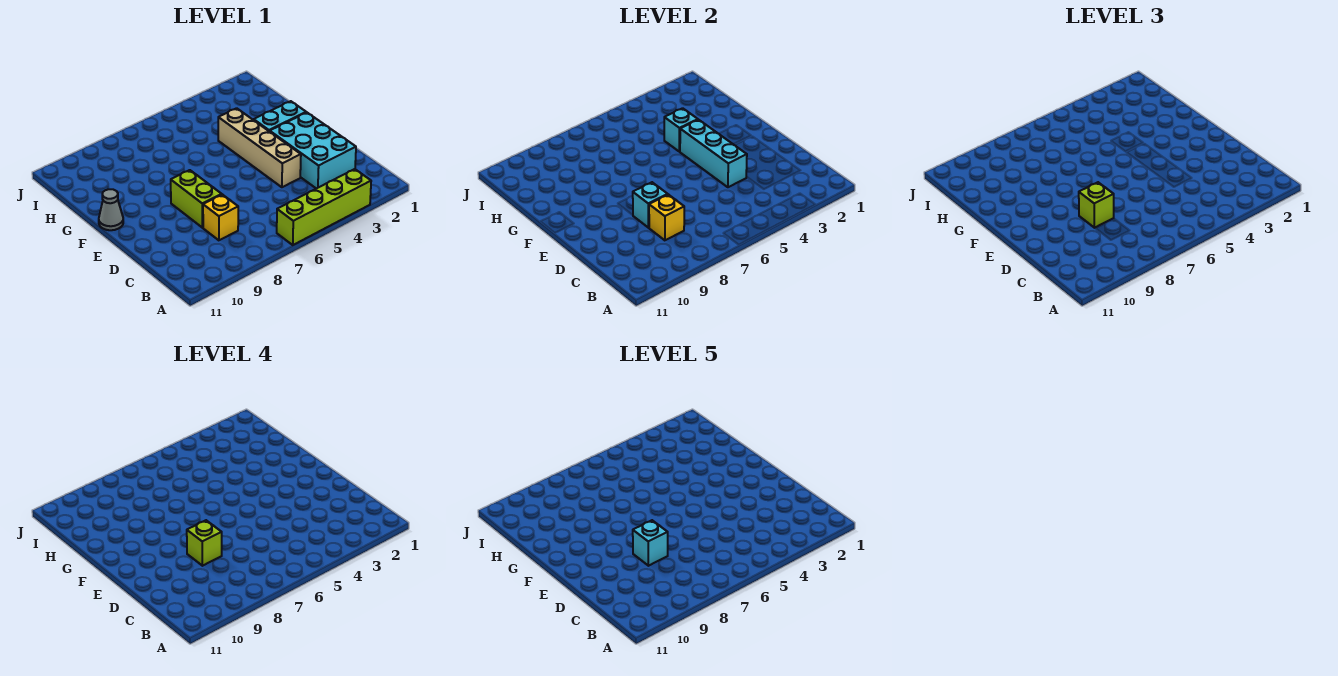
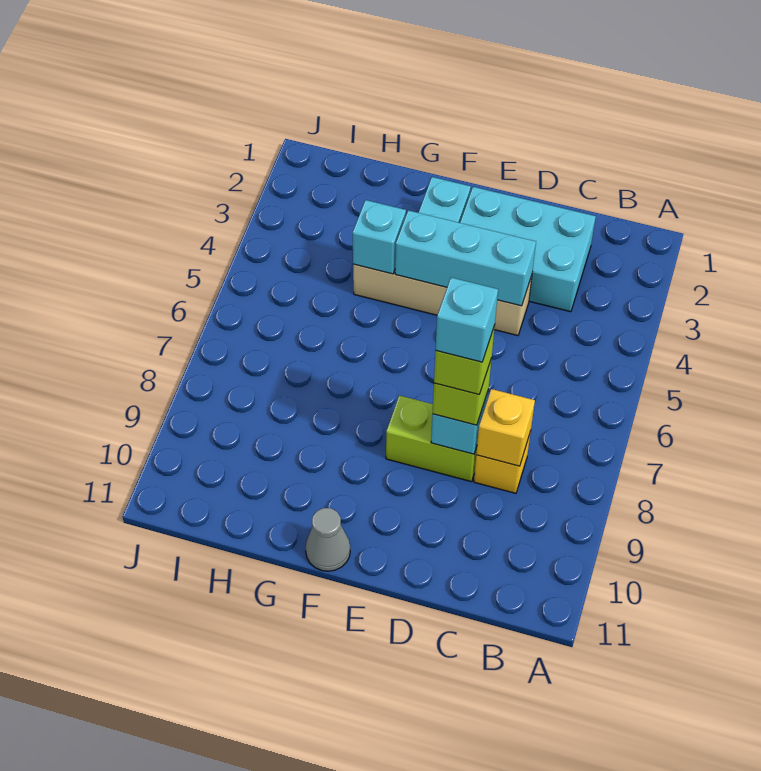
lime brick A3:A6 level 1 -> none

